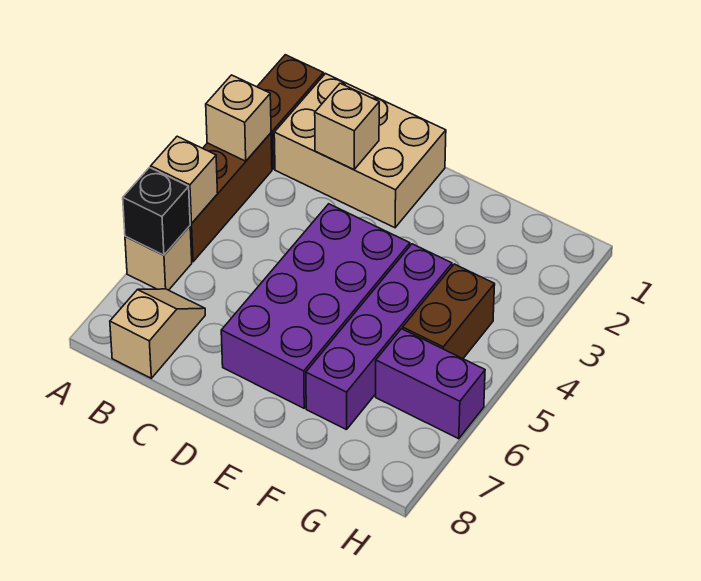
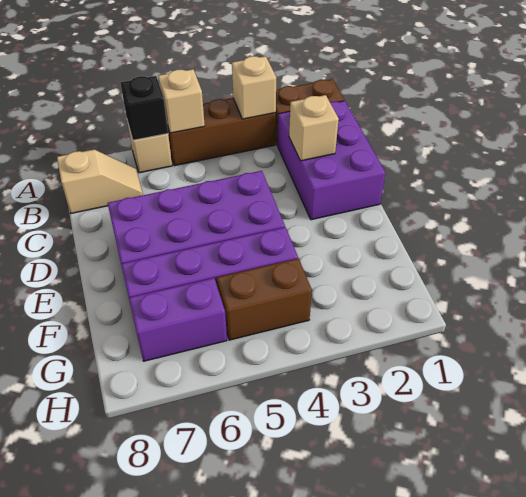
tan brick B1:D2 level 1 -> purple brick B1:D2 level 1
purple brick G6:H6 level 1 -> purple brick G6:G7 level 1

